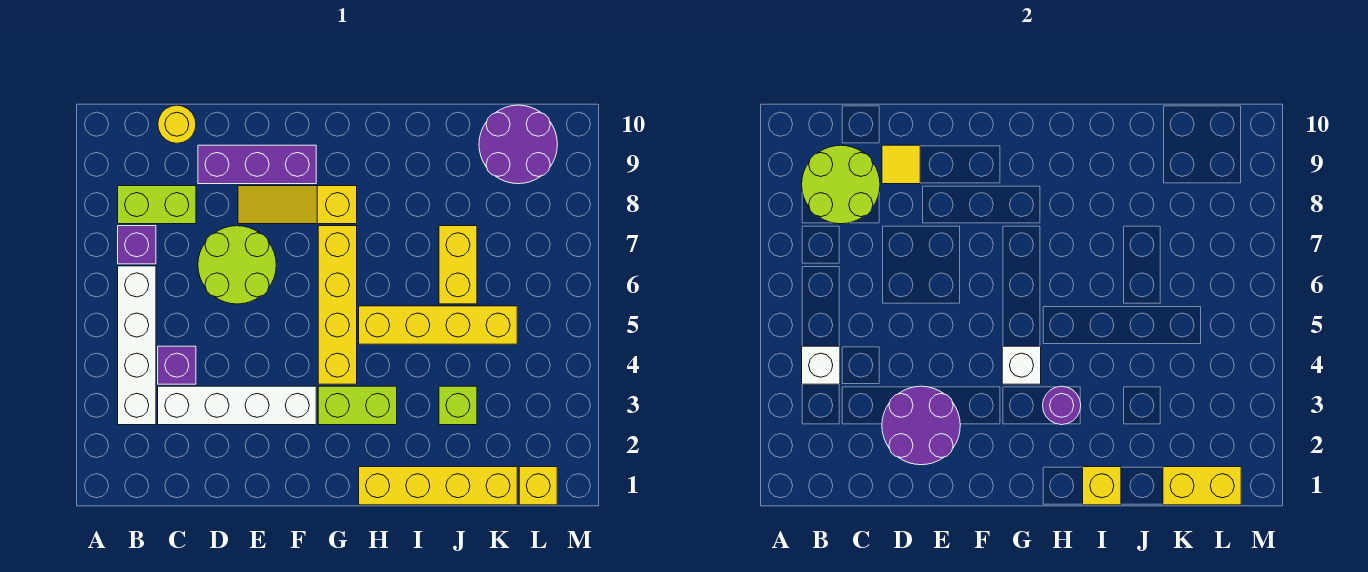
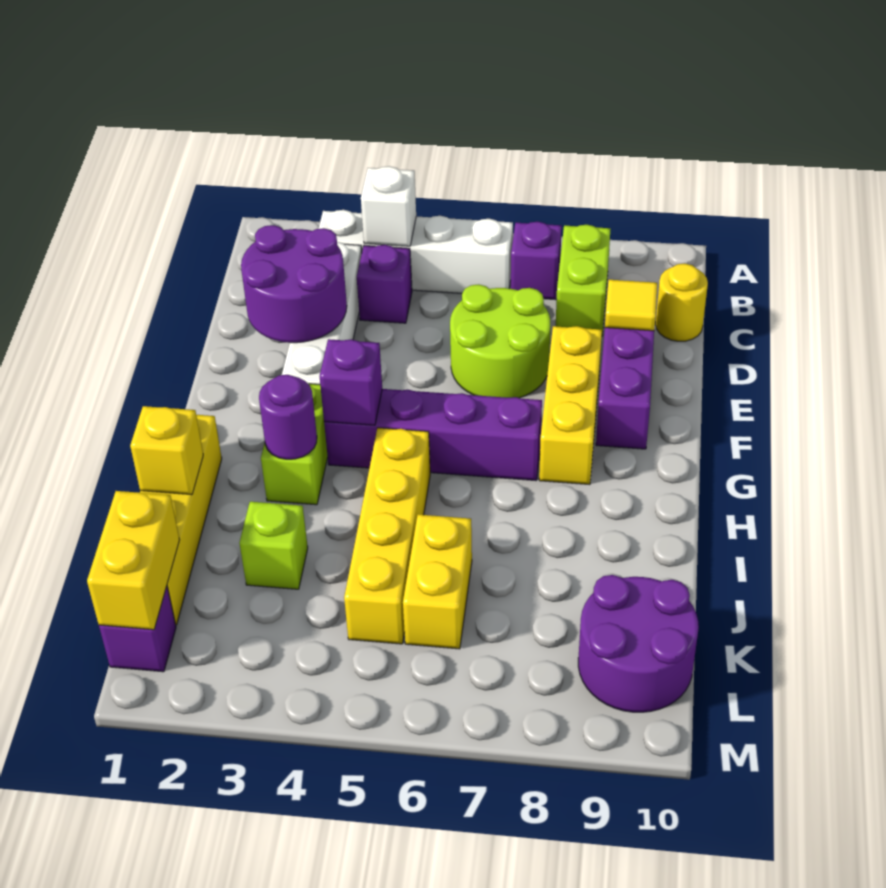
lime round brick B8:C9 level 2 -> none
yellow slope E8:G8 level 1 top G -> yellow brick E8:G8 level 1
yellow brick G4:G7 level 1 -> purple brick G4:G7 level 1
white brick G4 level 2 -> purple brick G4 level 2
yellow brick J6:J7 level 1 -> yellow brick J6:K6 level 1
yellow brick L1 level 1 -> purple brick L1 level 1

